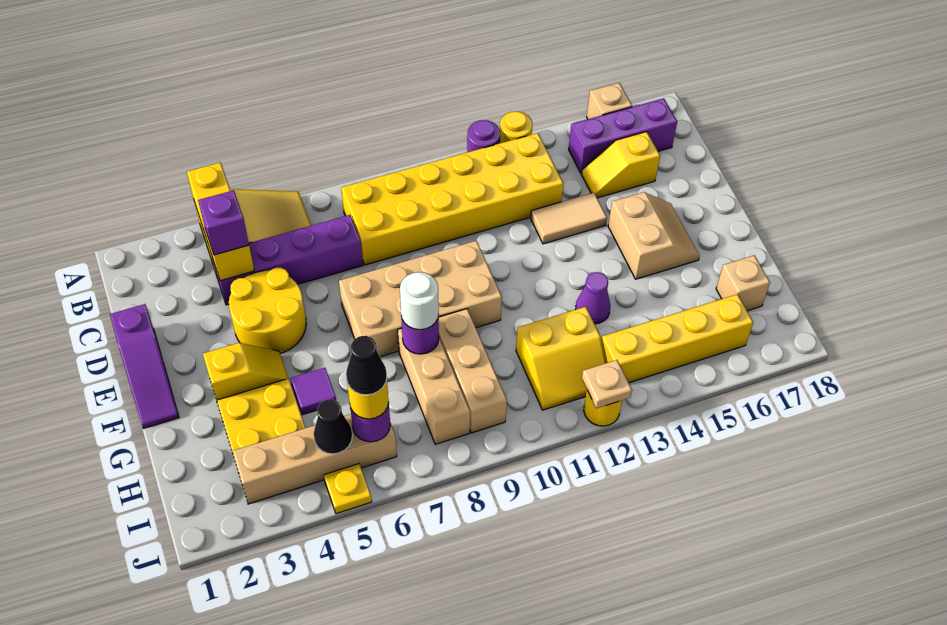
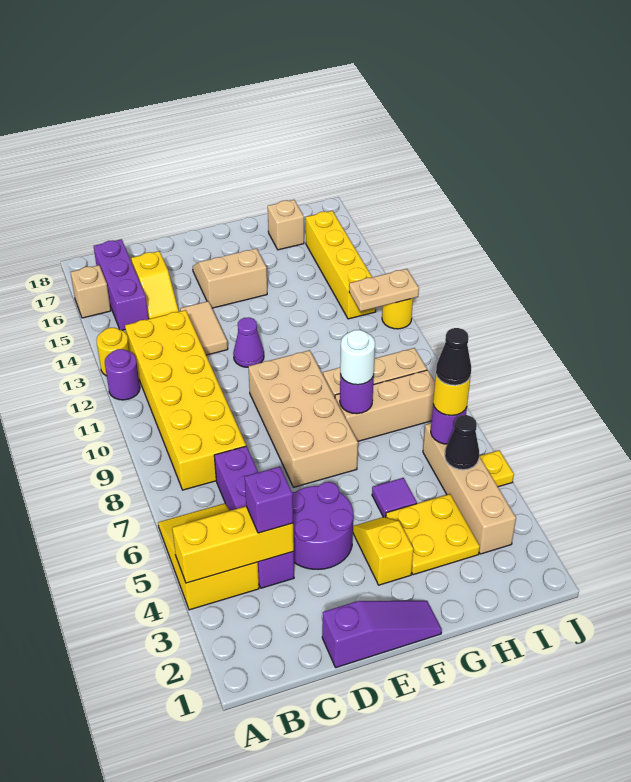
yellow round brick D4:E5 level 1 -> purple round brick D4:E5 level 1
purple cone G13 level 1 -> purple cone E12 level 1
yellow slope H11:I12 level 1 top H -> none
tan plate J12 level 2 -> tan plate I12:J12 level 2

